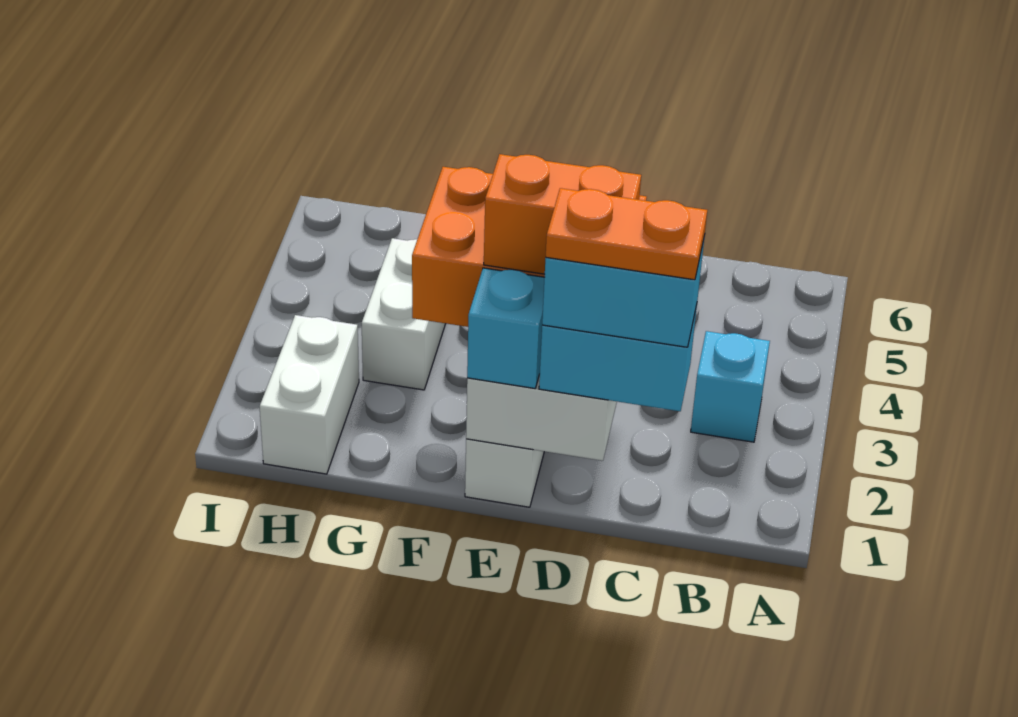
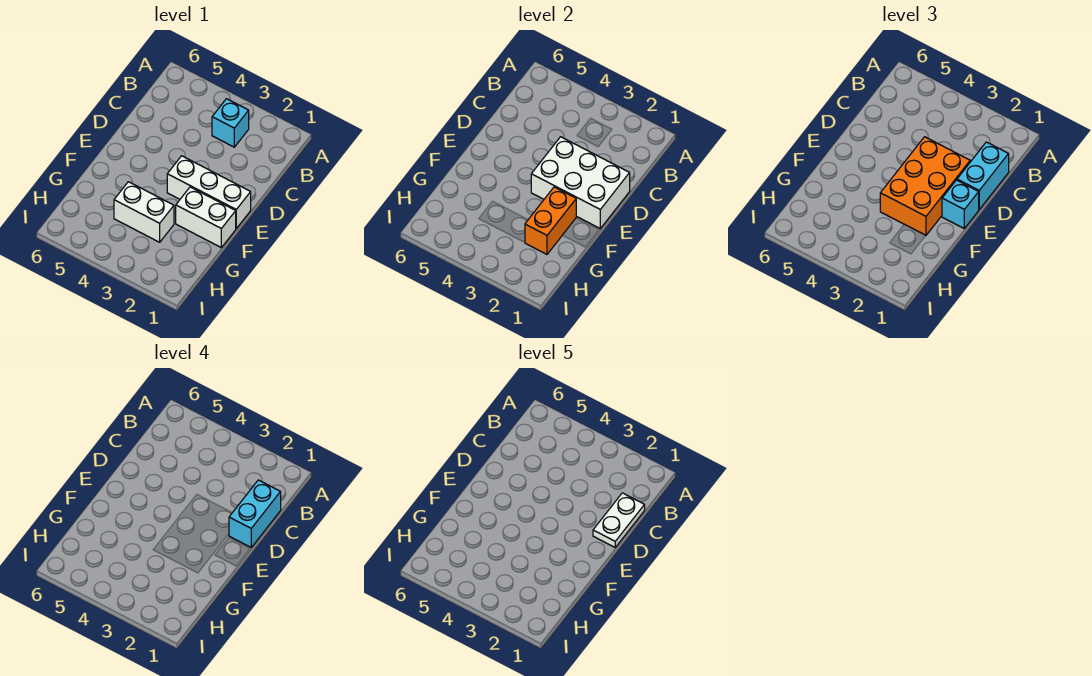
orange plate C1:D1 level 5 -> white plate C1:D1 level 5
orange brick D2:E2 level 4 -> orange brick F2:G2 level 2
white brick H1:H2 level 1 -> white brick F1:F2 level 1

